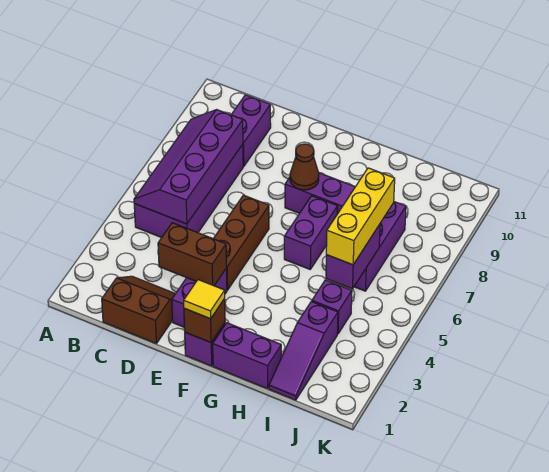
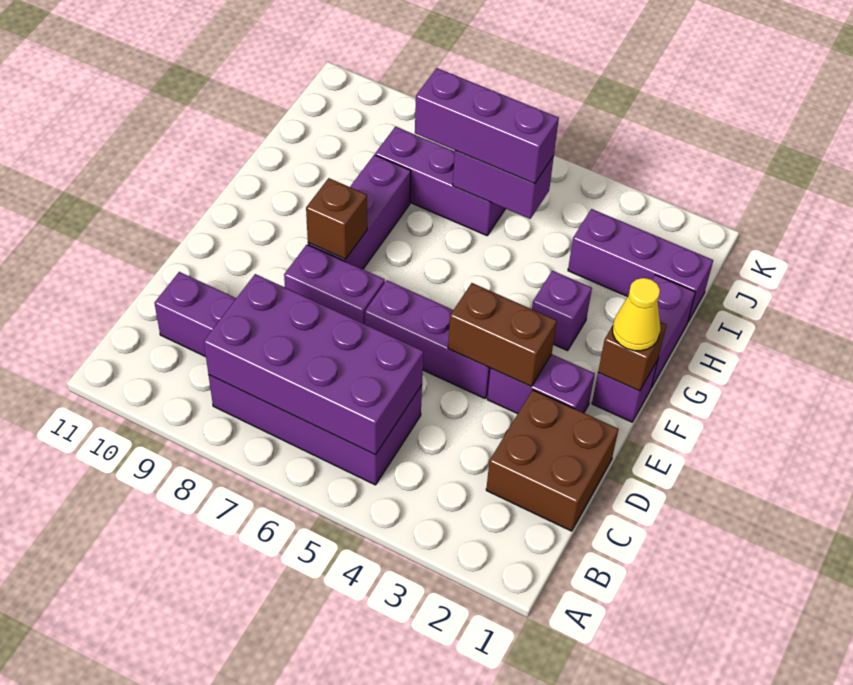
purple slope B5:C8 level 2 top C -> purple brick B5:C8 level 2
brown slope C1:D2 level 1 top 1 -> brown brick C1:D2 level 1
brown brick D3:E3 level 2 -> brown brick E3:E4 level 2
brown brick E4:E6 level 1 -> purple brick E4:E6 level 1
yellow tile F1 level 3 -> yellow cone F1 level 3
brown cone F8 level 2 -> brown brick F8 level 2
purple brick G6:G7 level 1 -> purple brick E7:E8 level 1
purple slope I1:I3 level 1 top 3 -> purple brick I1:I3 level 1
purple brick I4 level 1 -> purple brick G3 level 1
yellow brick I5:I7 level 3 -> purple brick I5:I7 level 3

